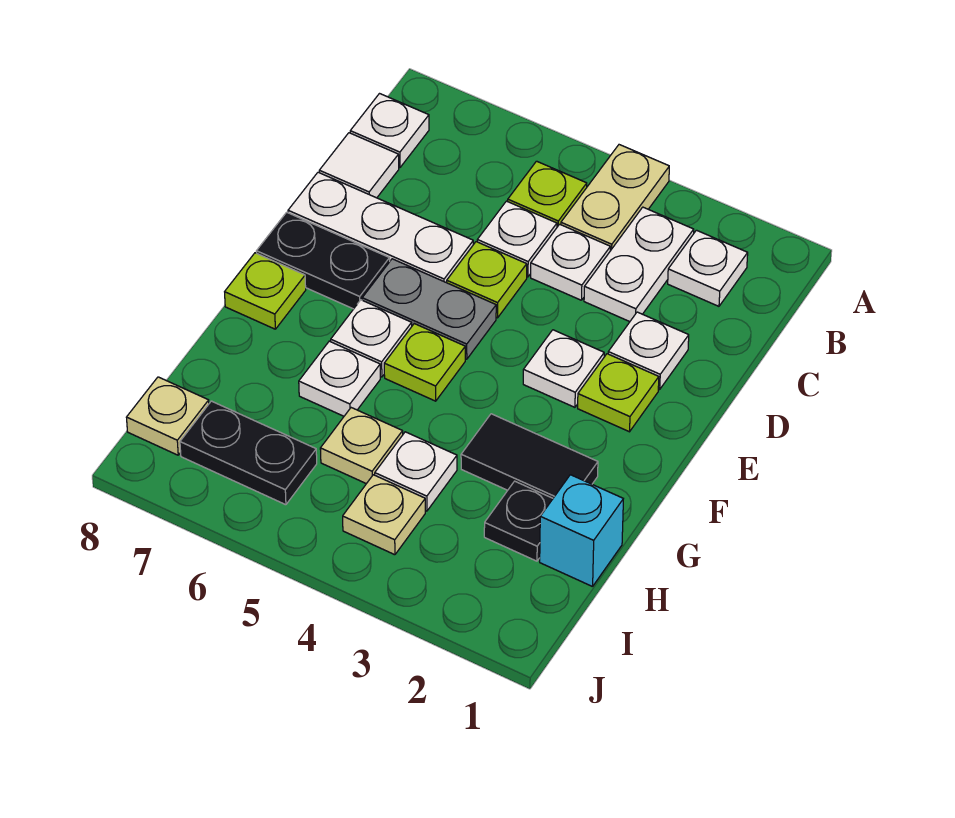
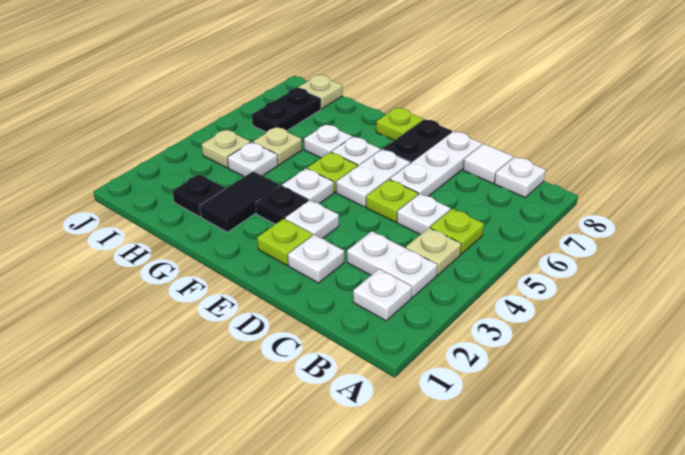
tan plate A4:B4 level 1 -> tan plate B4 level 1
white plate C4 level 1 -> white plate F4 level 1
grey plate E5:E6 level 1 -> white plate E5:E6 level 1
none -> black plate F3 level 1
cyan brick H1 level 1 -> none

